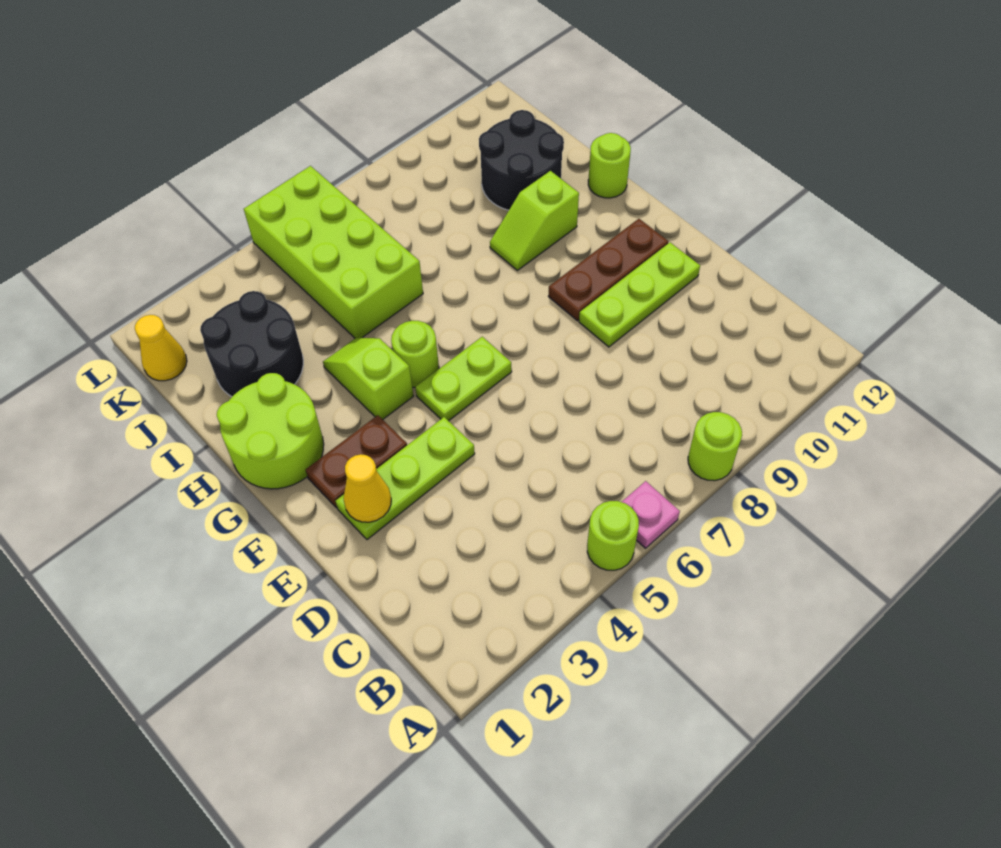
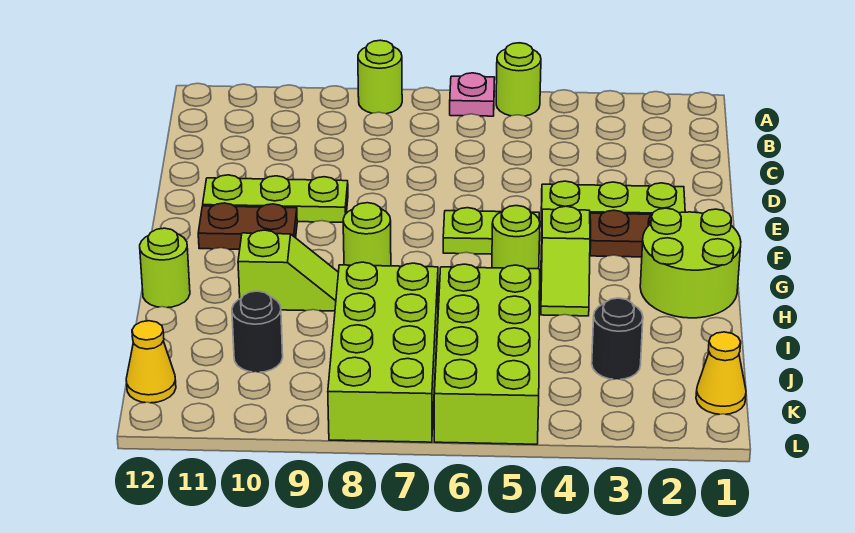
yellow cone E2 level 2 -> yellow cone K12 level 1
brown plate F9:F11 level 1 -> brown plate F10:F11 level 1
none -> lime round brick G8 level 1
black round brick I2:J3 level 1 -> black round brick J3 level 1
none -> lime brick I7:L8 level 1
black round brick I10:J11 level 1 -> black round brick J10 level 1

